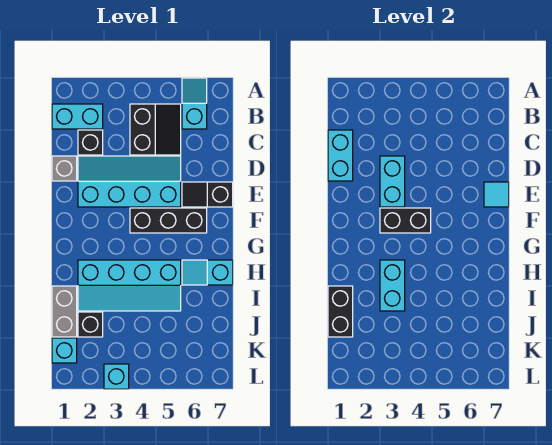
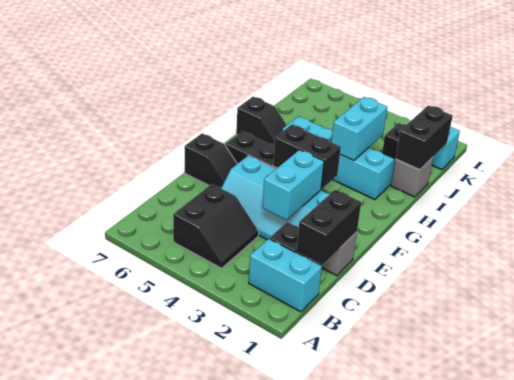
cyan slope A6:B6 level 1 top B -> none
black slope B4:C5 level 1 top 4 -> black slope B4:C5 level 1 top 5
cyan brick C1:D1 level 2 -> black brick C1:D1 level 2
cyan tile E7 level 2 -> none
cyan slope H6:H7 level 1 top 7 -> black slope H6:H7 level 1 top 7
grey brick I1:J1 level 1 -> grey brick I1 level 1
cyan brick L3 level 1 -> none

